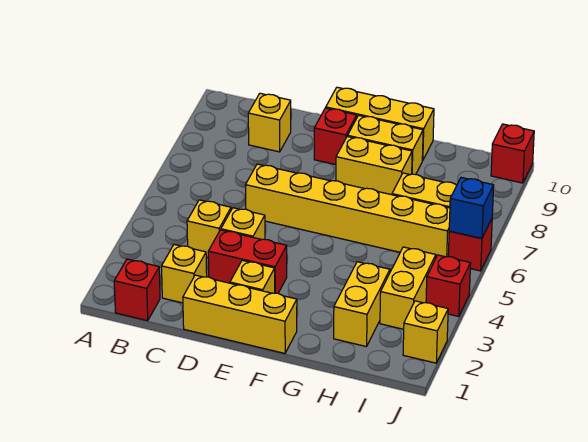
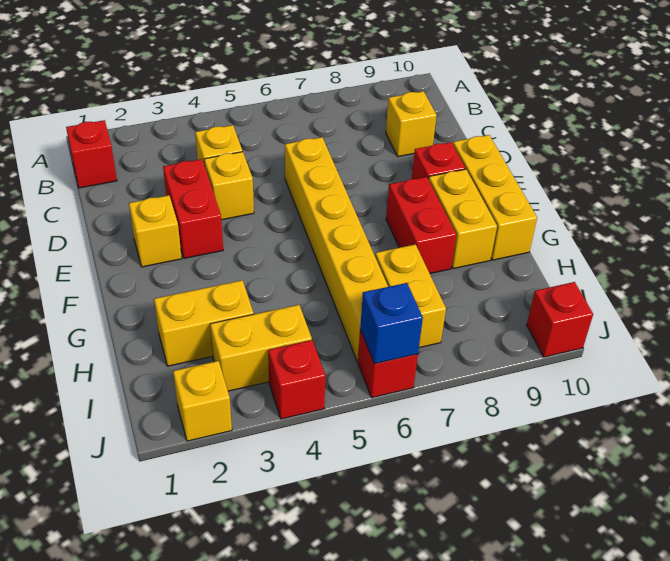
yellow brick C2 level 1 -> none
yellow brick D1:F1 level 1 -> none
yellow brick F8:G8 level 1 -> red brick F8:G8 level 1

